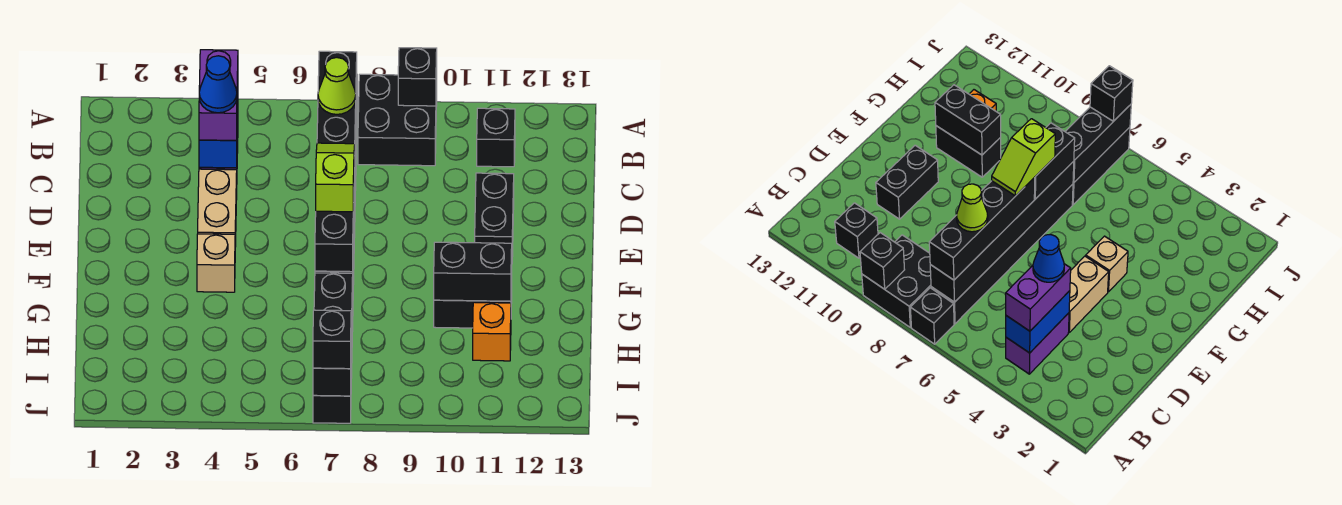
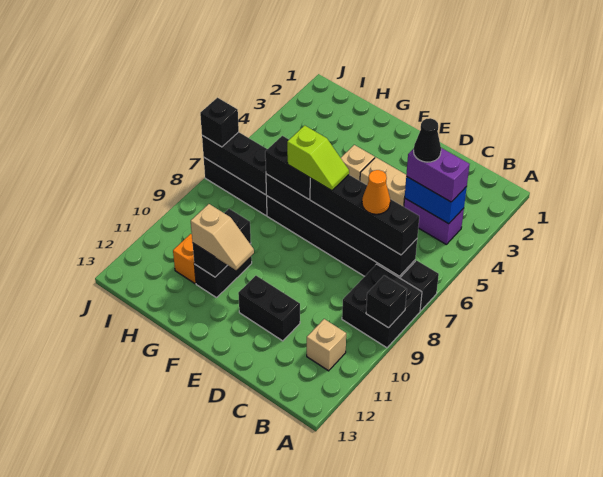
black brick B11 level 1 -> tan brick B11 level 1
blue cone C4 level 4 -> black cone C4 level 4
lime cone C7 level 4 -> orange cone C7 level 4
none -> tan slope F11:G11 level 3 top G

